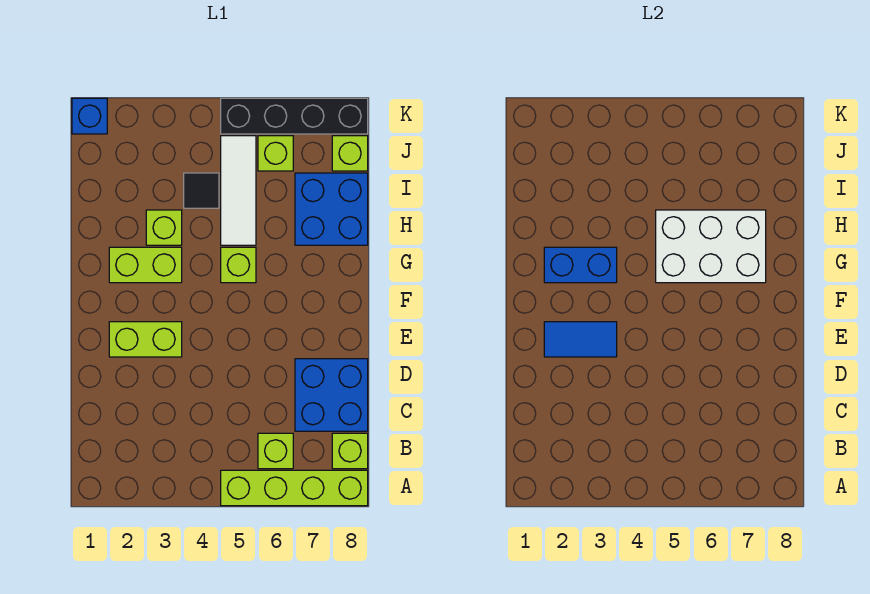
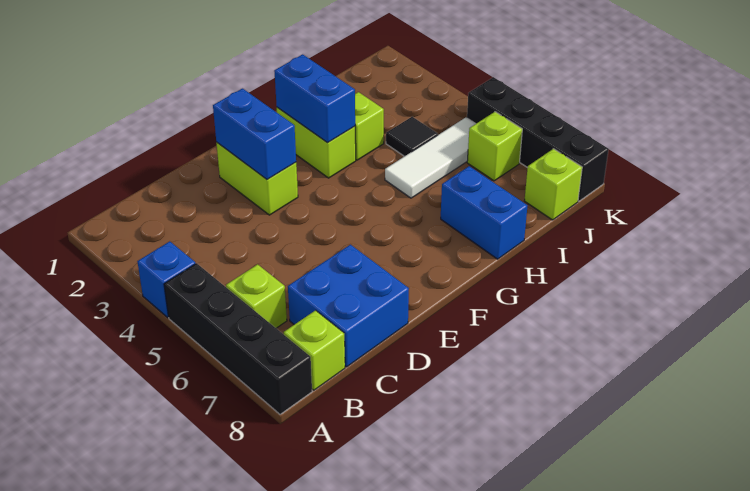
lime brick A5:A8 level 1 -> black brick A5:A8 level 1
blue tile E2:E3 level 2 -> blue brick E2:E3 level 2
lime brick G5 level 1 -> none
white brick G5:H7 level 2 -> none
blue brick H7:I8 level 1 -> blue brick H7:H8 level 1
blue brick K1 level 1 -> blue brick A4 level 1

